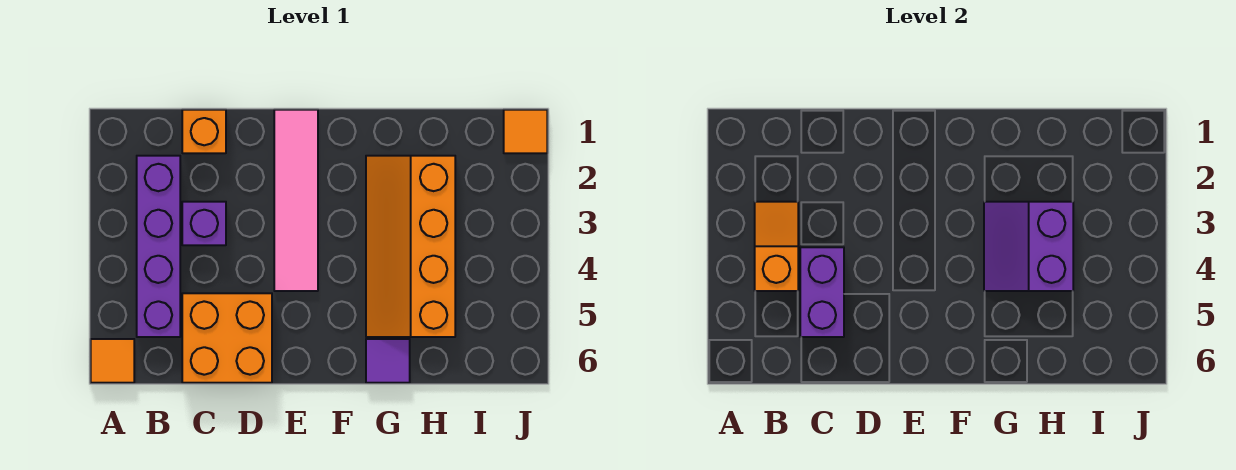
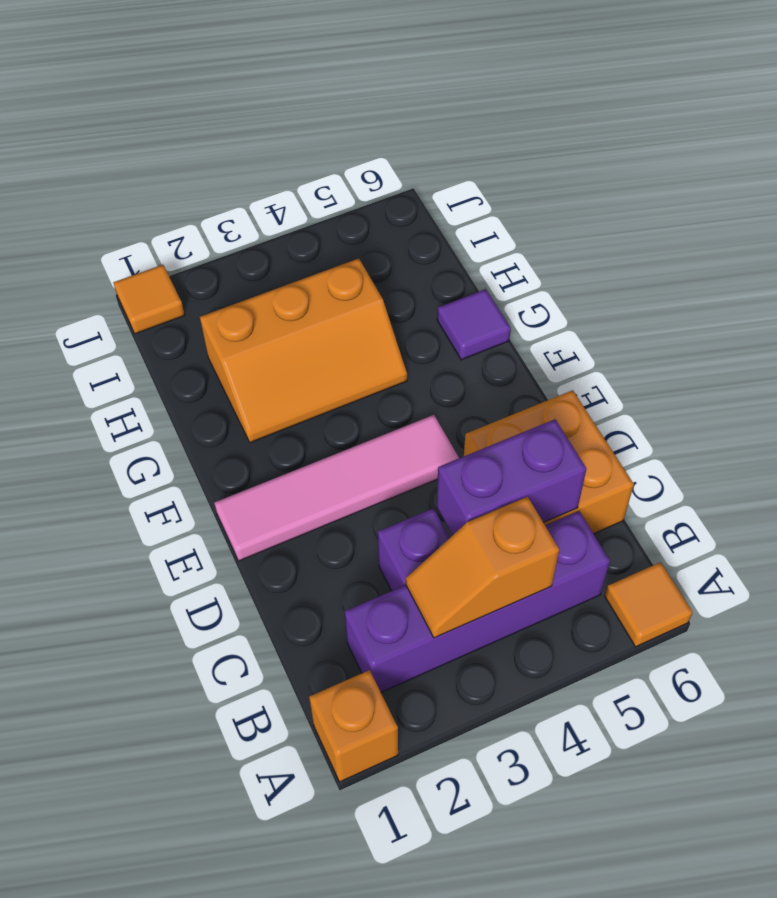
orange brick C1 level 1 -> orange brick A1 level 1
orange slope G2:H5 level 1 top H -> orange slope G2:H4 level 1 top H
purple slope G3:H4 level 2 top H -> none

